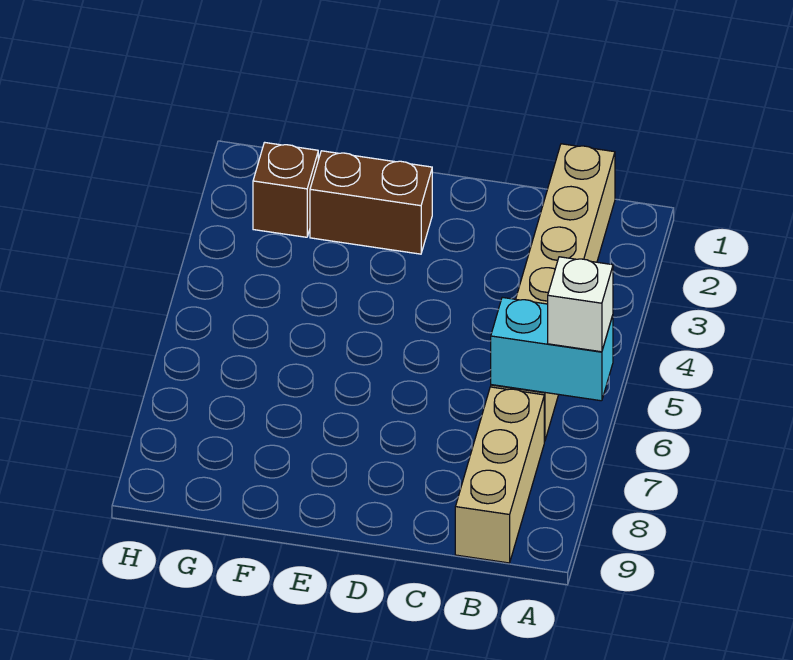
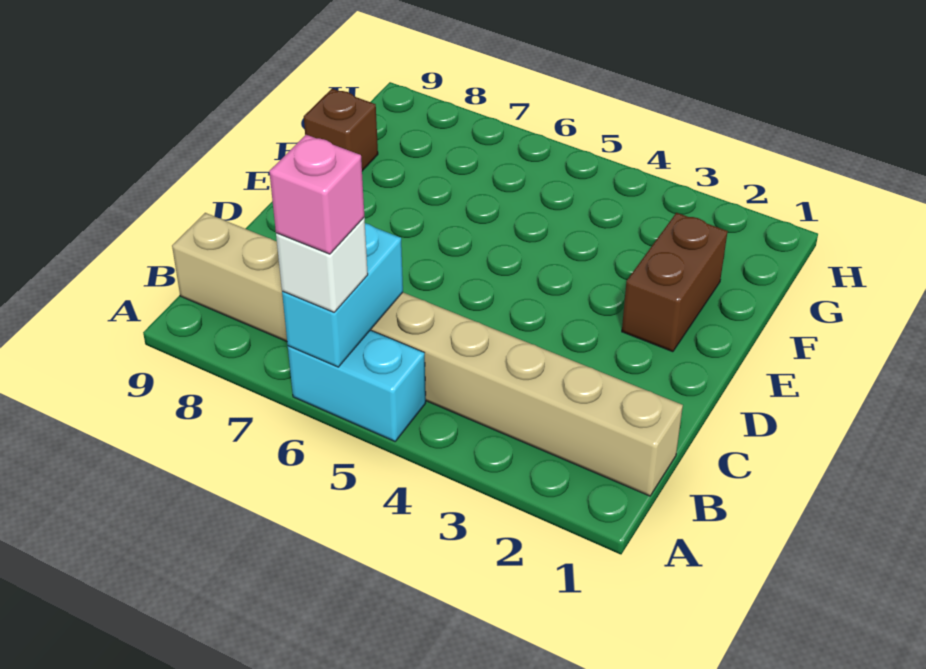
none -> cyan brick A5:A6 level 1
none -> pink brick A6 level 4
brown brick G2 level 1 -> brown brick F9 level 1

